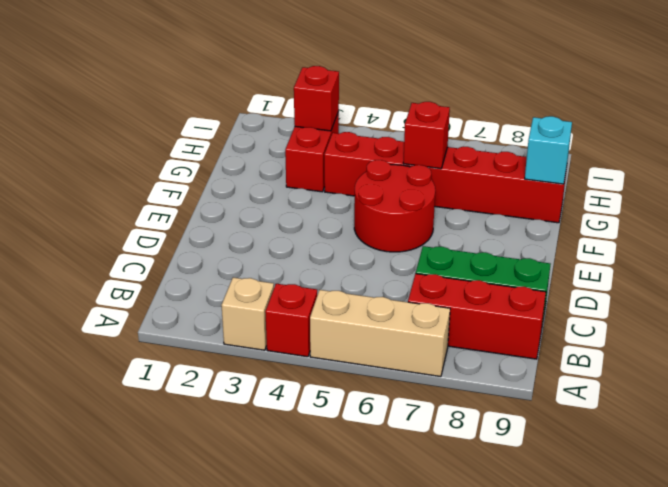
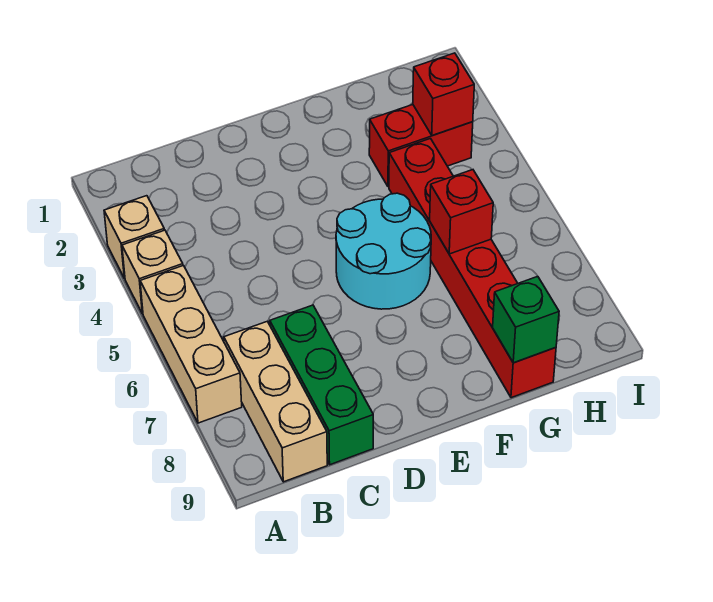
red brick A4 level 1 -> tan brick A4 level 1
red brick B7:B9 level 1 -> tan brick B7:B9 level 1
red round brick E5:F6 level 1 -> cyan round brick E5:F6 level 1
cyan brick G9 level 2 -> green brick G9 level 2

